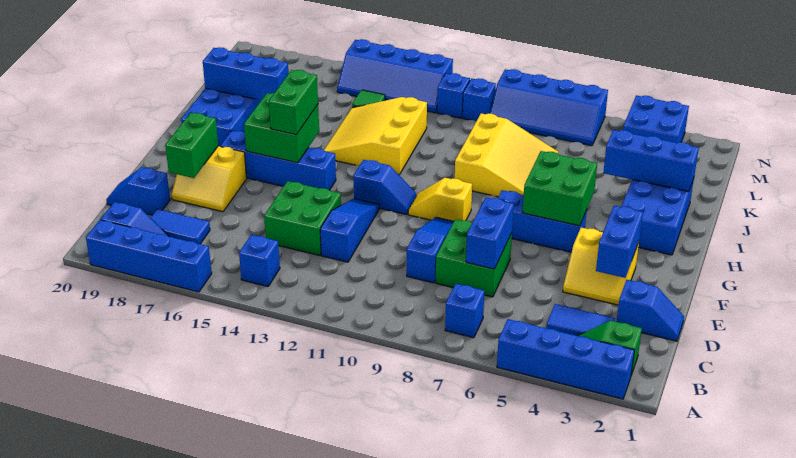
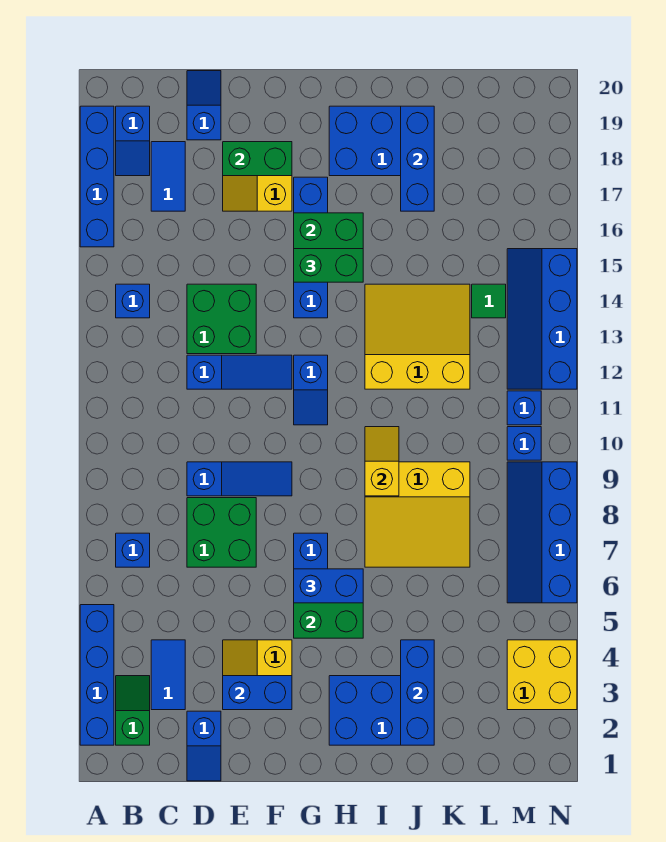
blue brick D7:E7 level 2 -> blue brick G6:H6 level 3
yellow slope G9:G10 level 1 top 9 -> yellow slope I9:I10 level 2 top 9
blue brick M3:N4 level 1 -> yellow brick M3:N4 level 1

